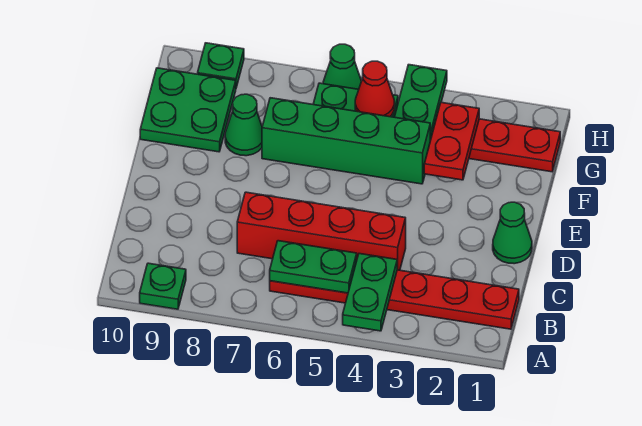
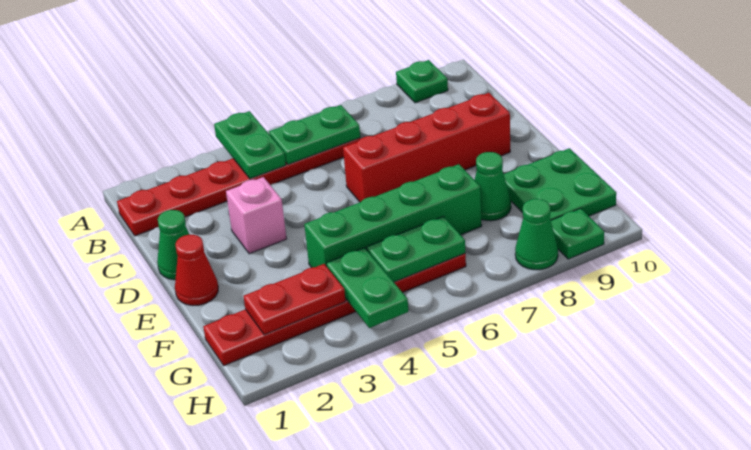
red brick C4:C7 level 1 -> red brick D6:D9 level 1
none -> pink brick D3 level 1
red plate F3:G3 level 2 -> red plate G2:G3 level 2
red cone G5 level 3 -> red cone E1 level 1
green cone H6 level 1 -> green cone H8 level 1

